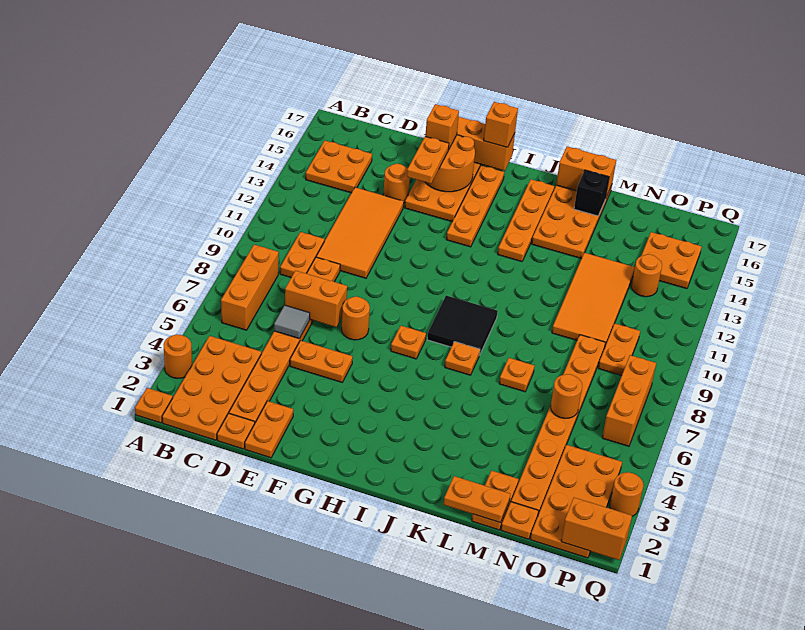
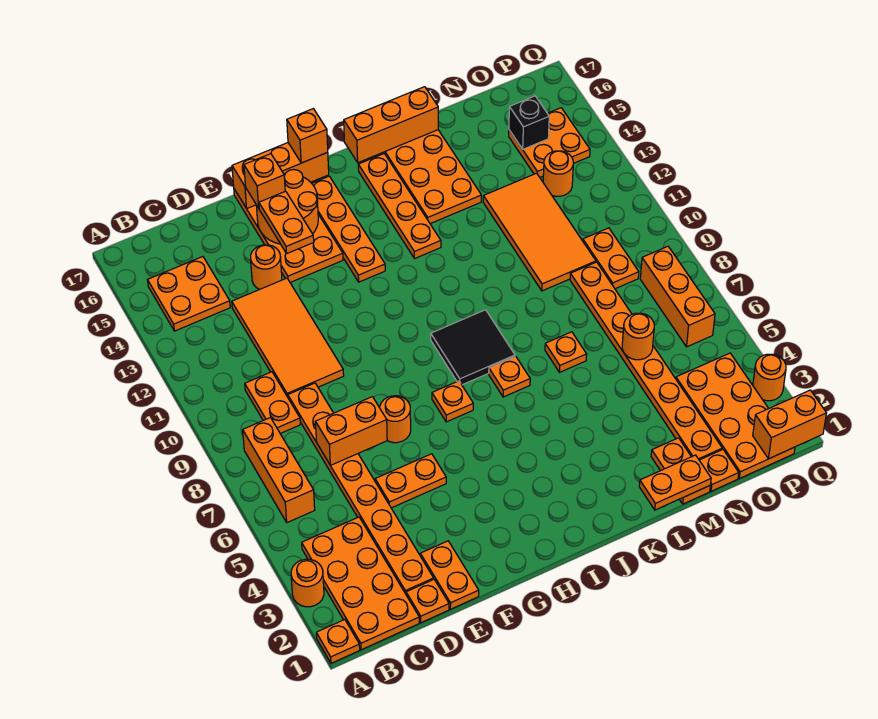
grey tile D6 level 2 -> none
orange brick K17:L17 level 2 -> orange brick J17:L17 level 2
black brick L16 level 2 -> black brick O15 level 2

